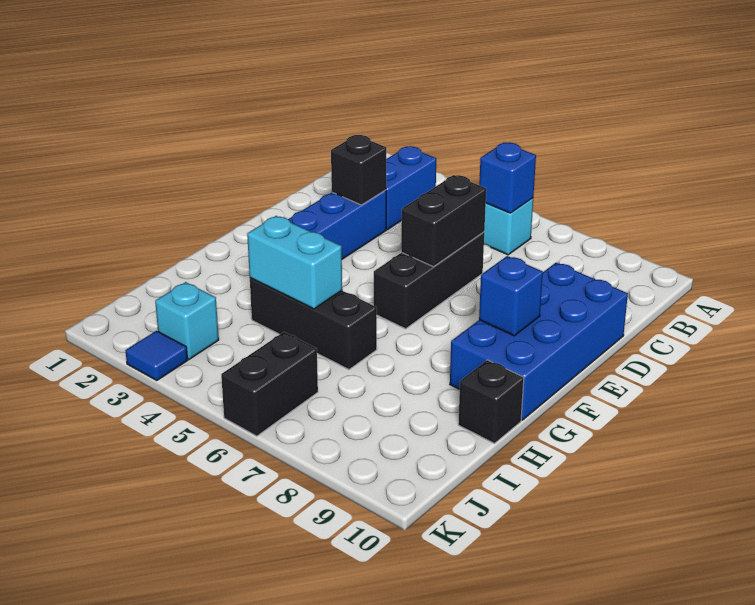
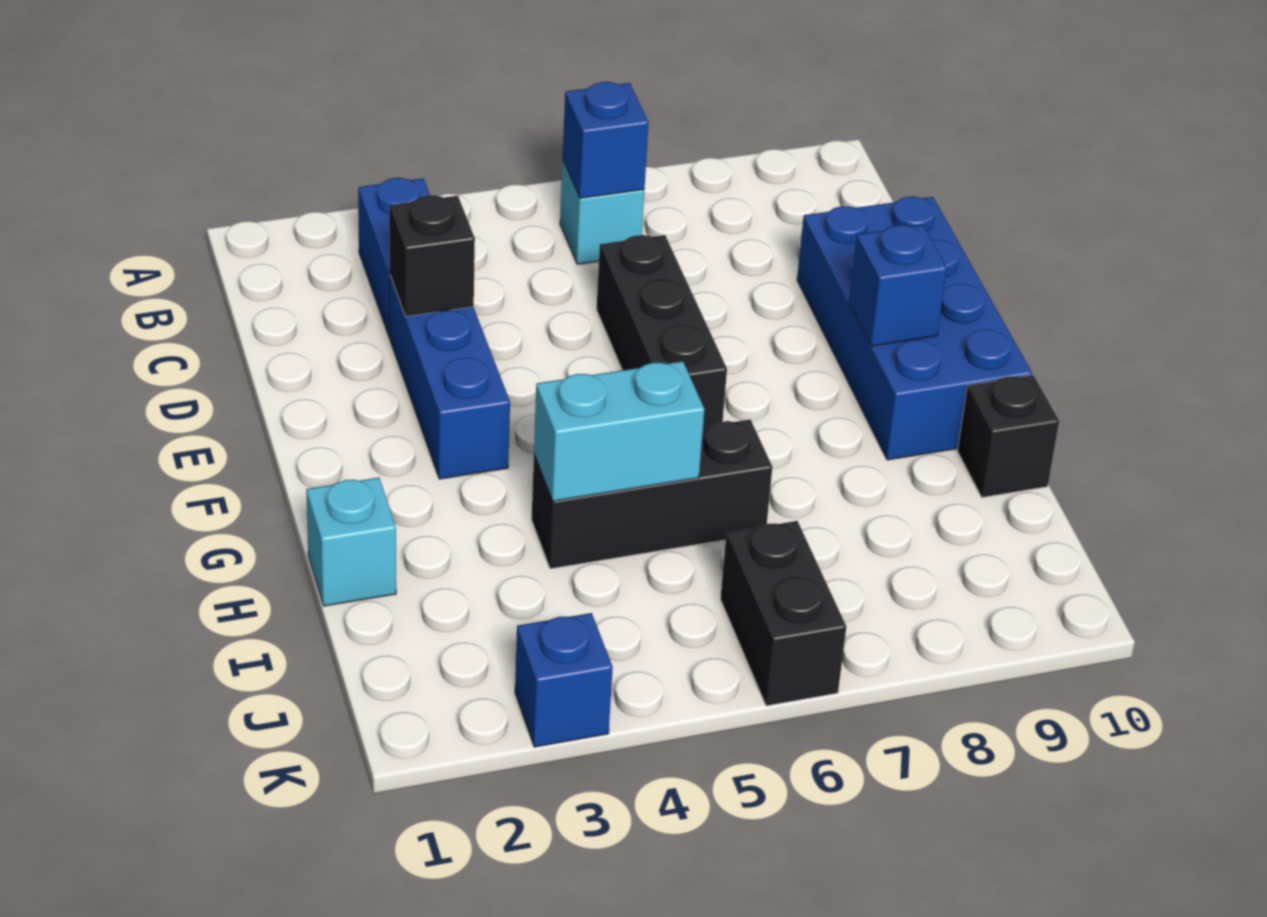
black brick D6:E6 level 2 -> none
cyan brick J3 level 1 -> cyan brick H1 level 1
blue tile K3 level 1 -> blue brick K3 level 1

